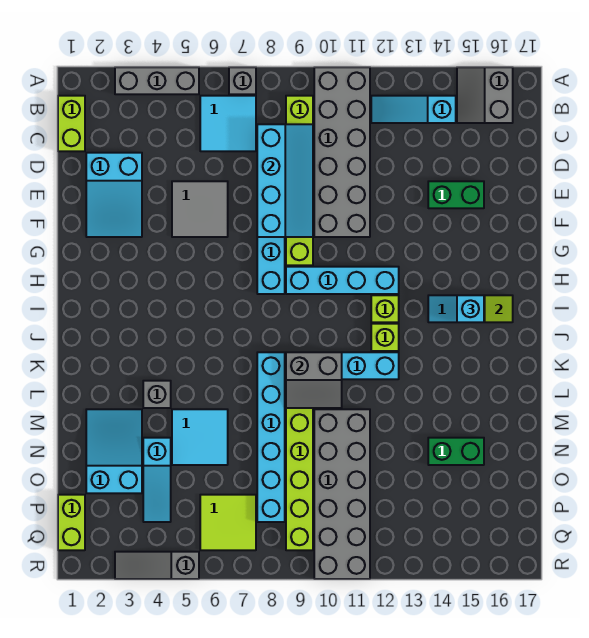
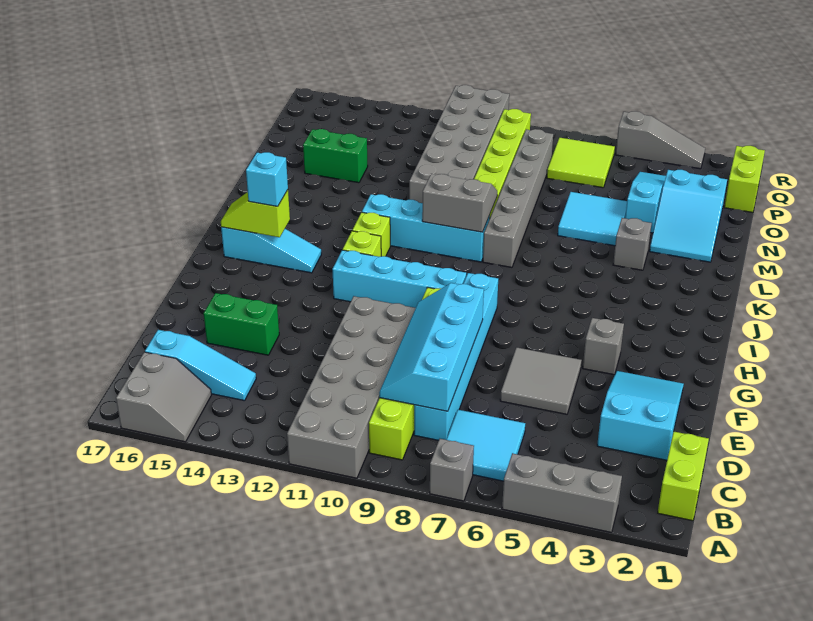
cyan slope B12:B14 level 1 top 14 -> cyan slope C14:C16 level 1 top 16
none -> grey brick G4 level 1
cyan brick K8:P8 level 1 -> grey brick K8:P8 level 1

